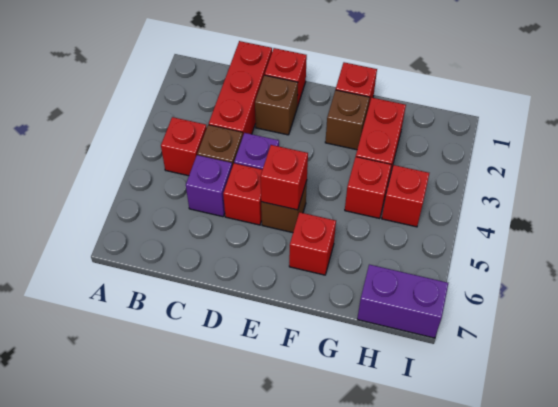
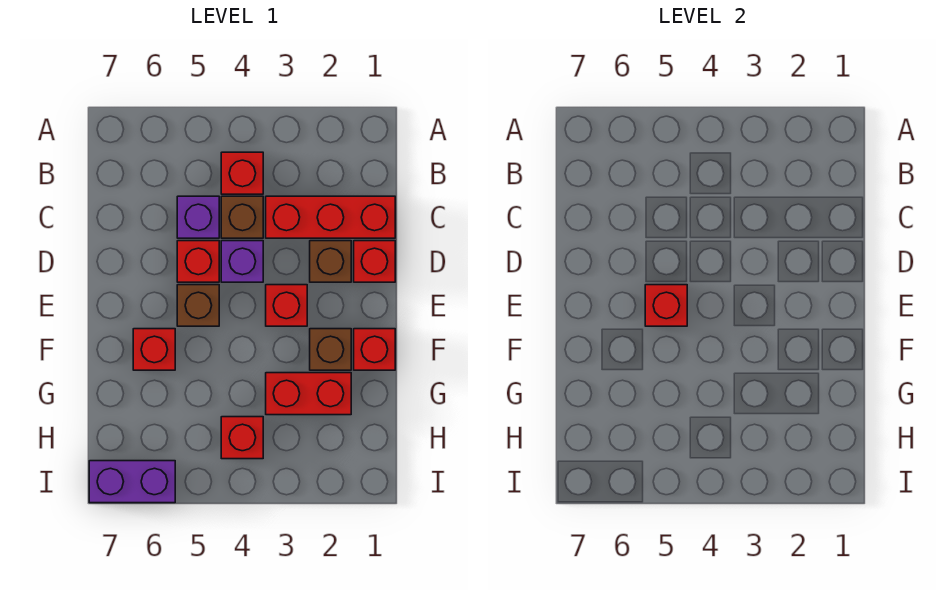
red brick G4 level 1 -> red brick E3 level 1
purple brick H7:I7 level 1 -> purple brick I6:I7 level 1

